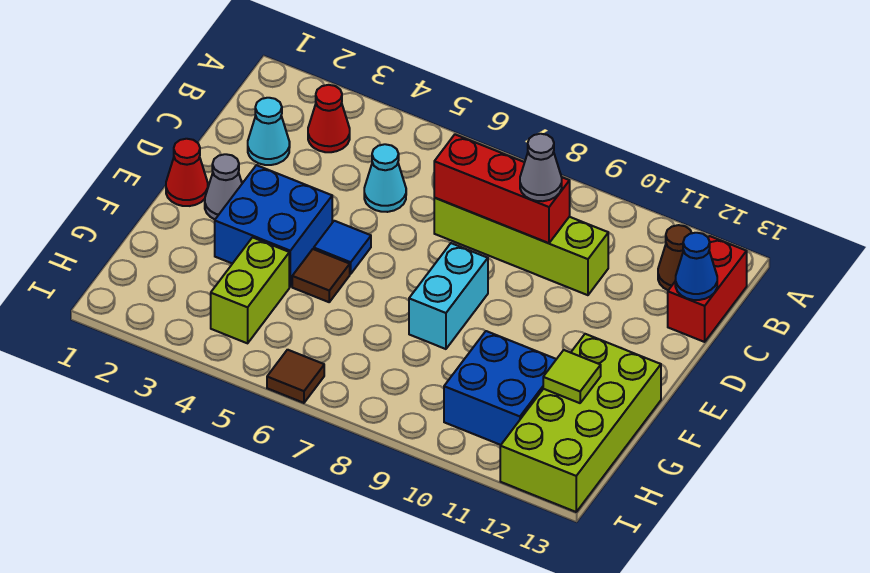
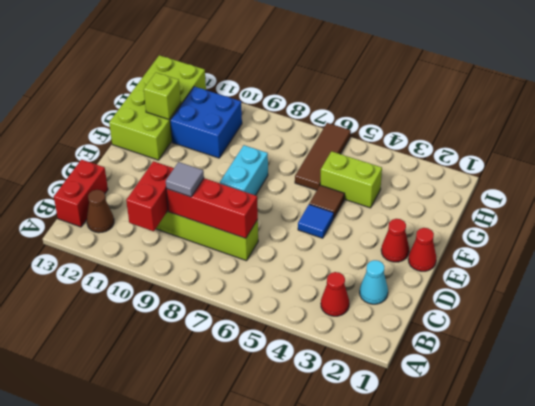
none -> red brick B10:C10 level 2
cyan cone C5 level 1 -> none
grey cone C9 level 3 -> grey tile C9 level 3
blue cone C13 level 2 -> none
grey cone E2 level 1 -> red cone E2 level 1
blue brick E3:F4 level 1 -> none
lime brick G4:H4 level 1 -> lime brick G4:G5 level 1
lime tile G12 level 2 -> lime brick G12 level 2
brown tile I6 level 1 -> brown tile G6:I6 level 1

